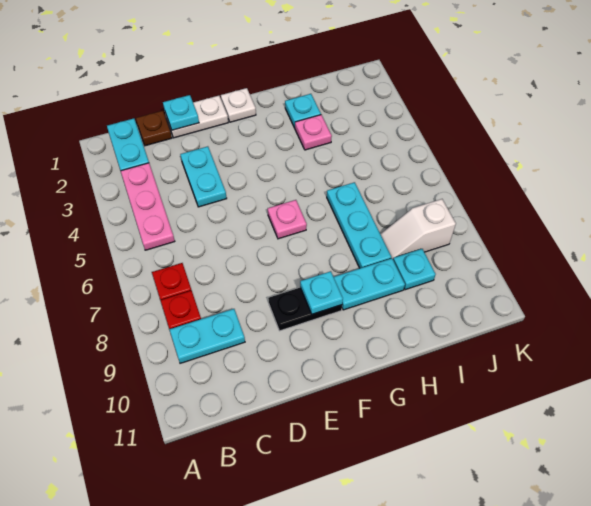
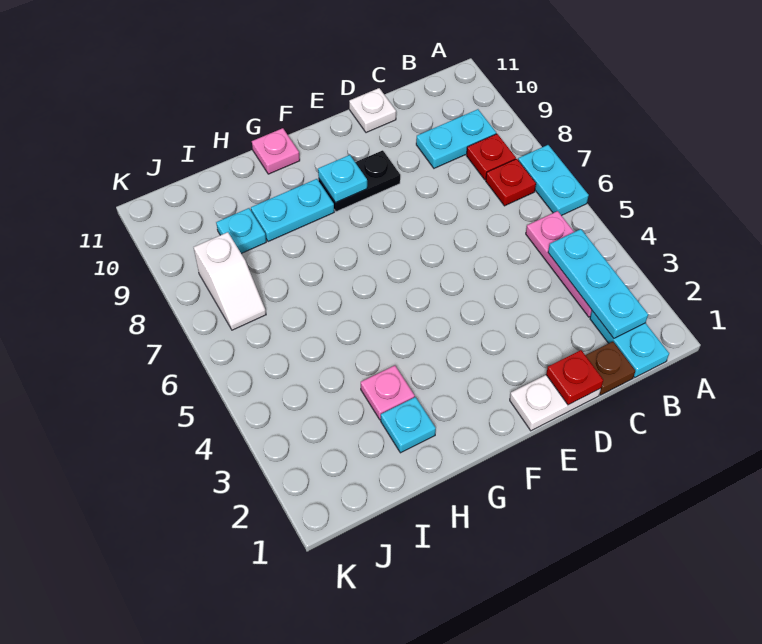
cyan plate D1 level 2 -> red plate D1 level 2
cyan plate D3:D4 level 1 -> cyan plate A6:A7 level 1
white plate F1 level 1 -> white plate D11 level 1
pink plate F6 level 1 -> pink plate G11 level 1
cyan plate H6:H8 level 1 -> cyan plate B2:B4 level 2
white slope I8:J8 level 1 top J -> white slope J7:J8 level 1 top 8

